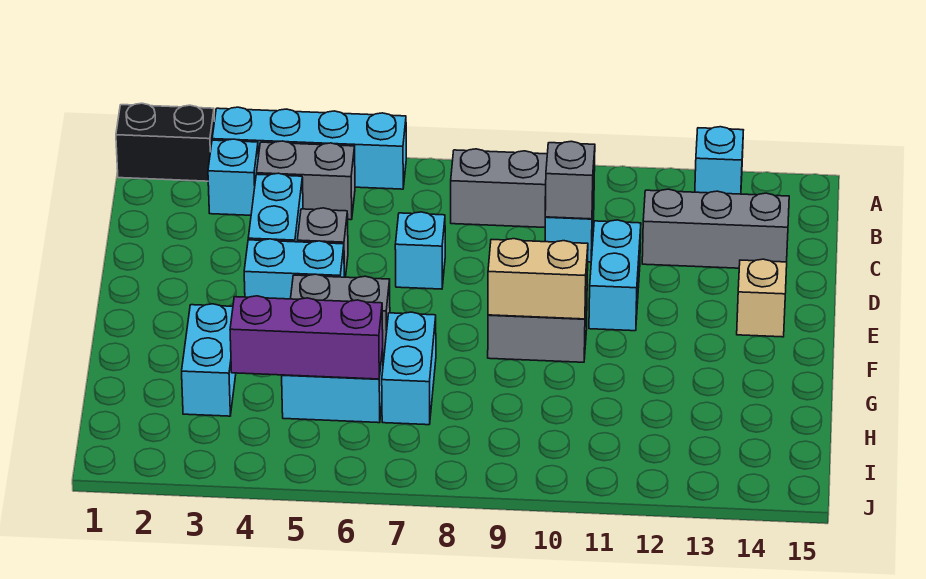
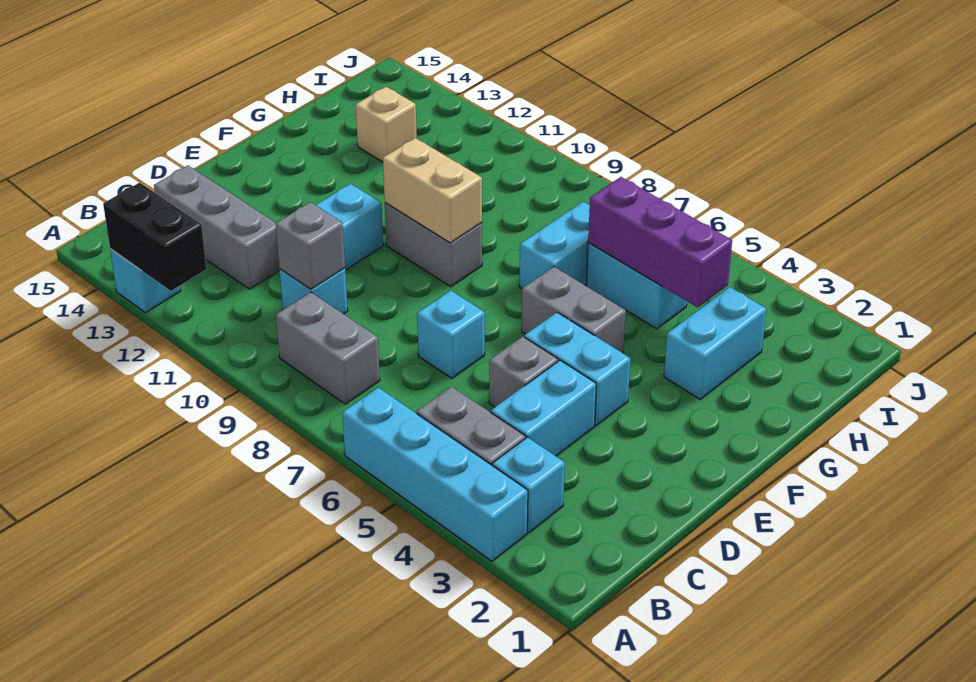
black brick A1:A2 level 1 -> black brick A12:A13 level 2
tan brick E14 level 1 -> tan brick H13 level 1

